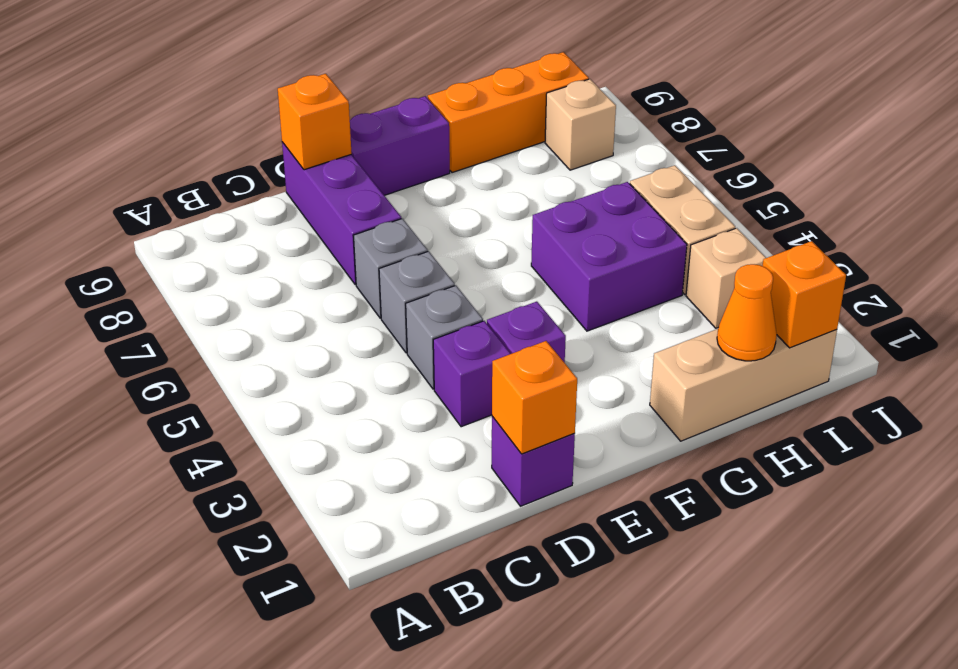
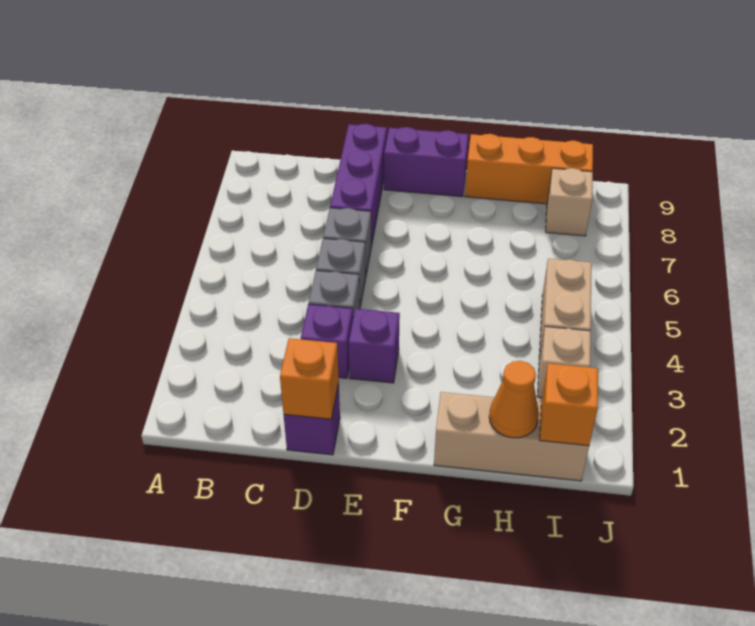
orange brick D9 level 2 -> none
purple brick G4:H5 level 1 -> none

